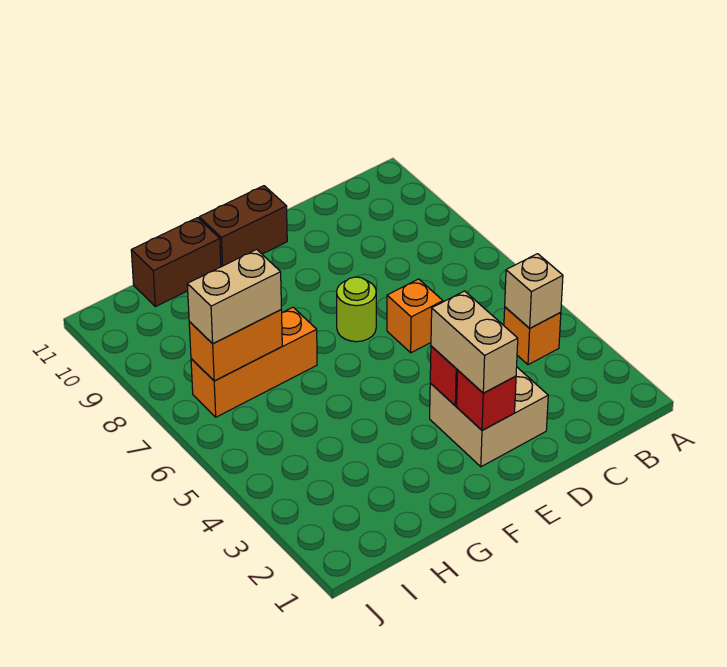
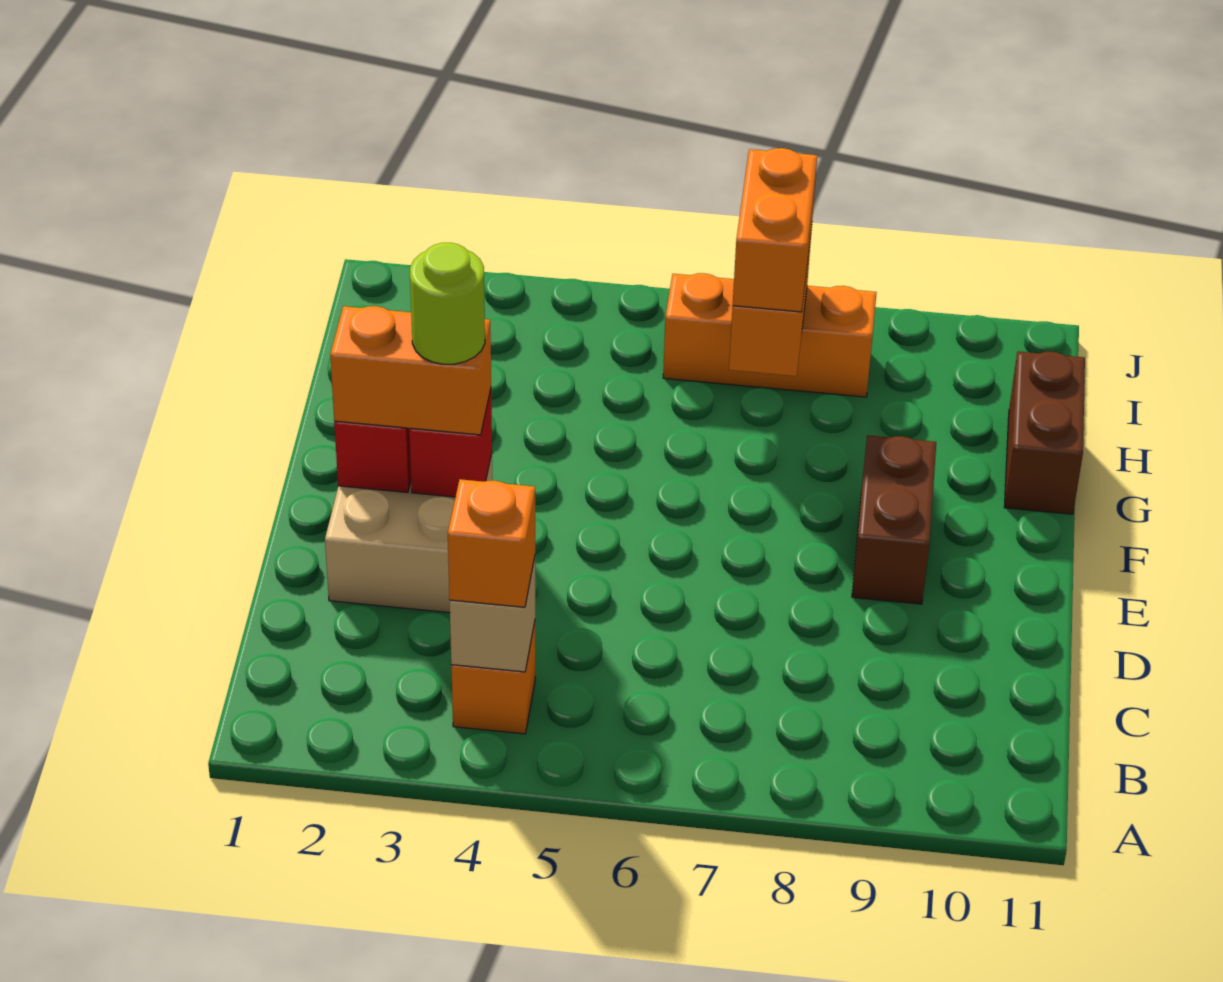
orange brick D6 level 1 -> orange brick B4 level 3
tan brick E2:E3 level 3 -> orange brick E2:E3 level 3
lime round brick E7 level 1 -> lime round brick E3 level 4
brown brick E11:F11 level 1 -> brown brick E9:F9 level 1
orange brick G7:I7 level 1 -> orange brick I6:I8 level 1
tan brick H7:I7 level 3 -> orange brick H7:I7 level 3

